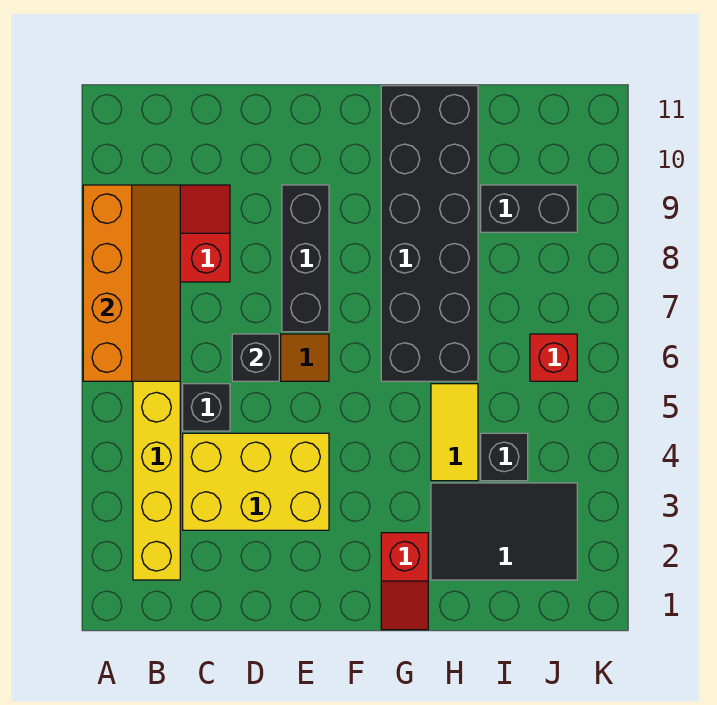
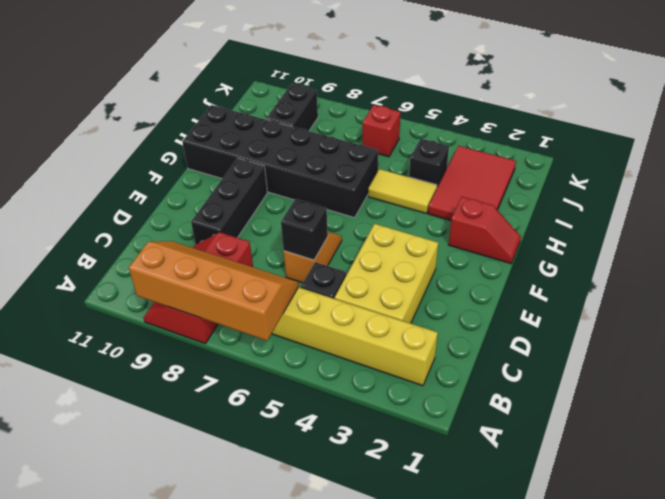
black brick E7:E9 level 1 -> black brick D9:F9 level 1
black tile H2:J3 level 1 -> red tile H2:J3 level 1

